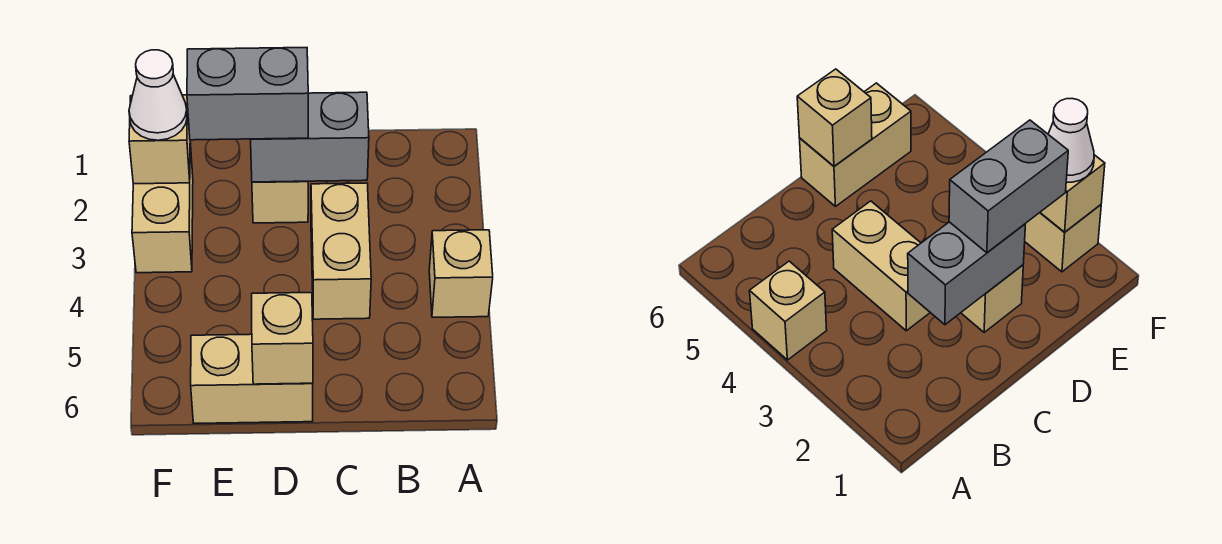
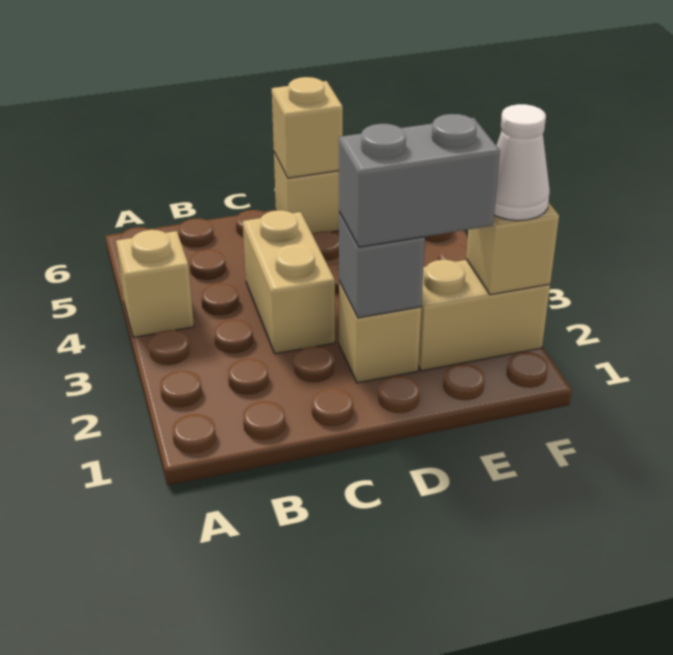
grey brick C2:D2 level 2 -> grey brick D2 level 2
tan brick F2:F3 level 1 -> tan brick E2:F2 level 1

